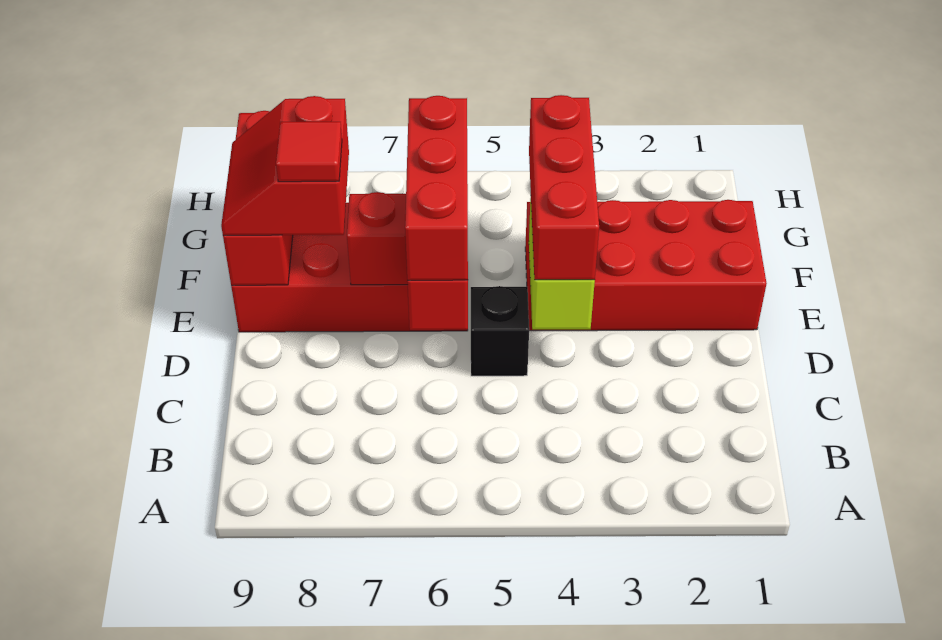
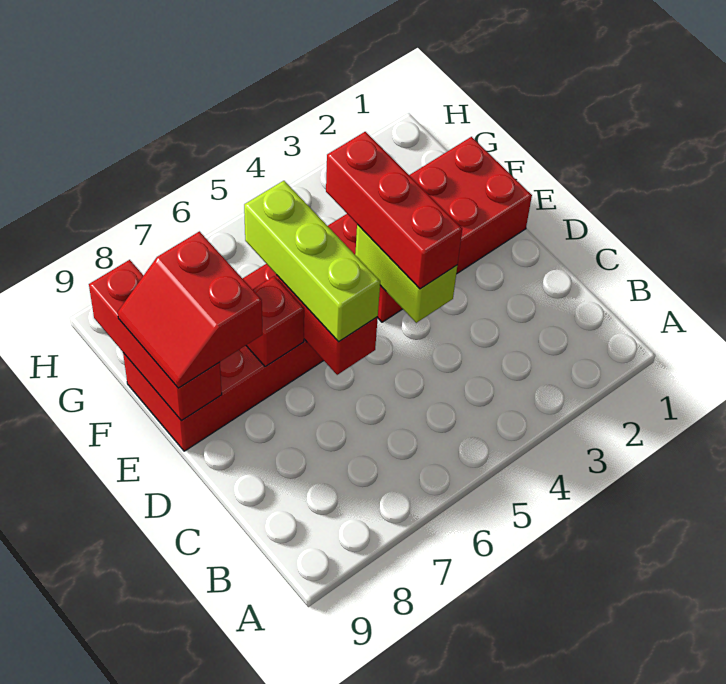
black brick D5 level 1 -> none
red brick D6:F6 level 3 -> lime brick D6:F6 level 3
red tile E8 level 4 -> none

